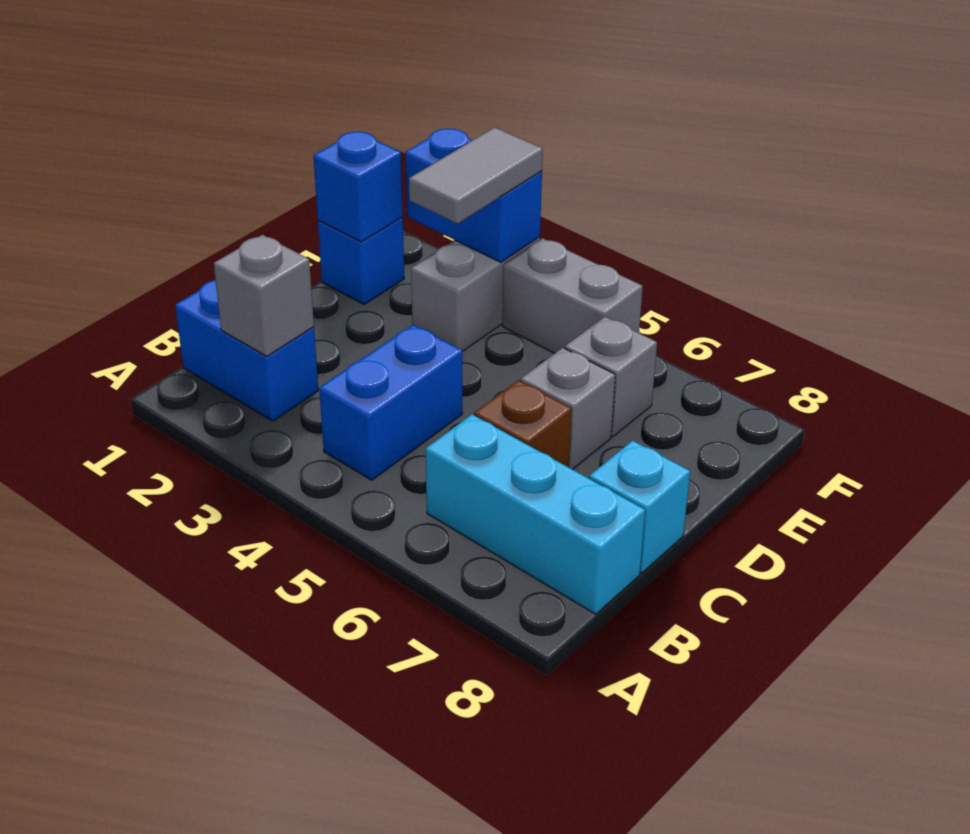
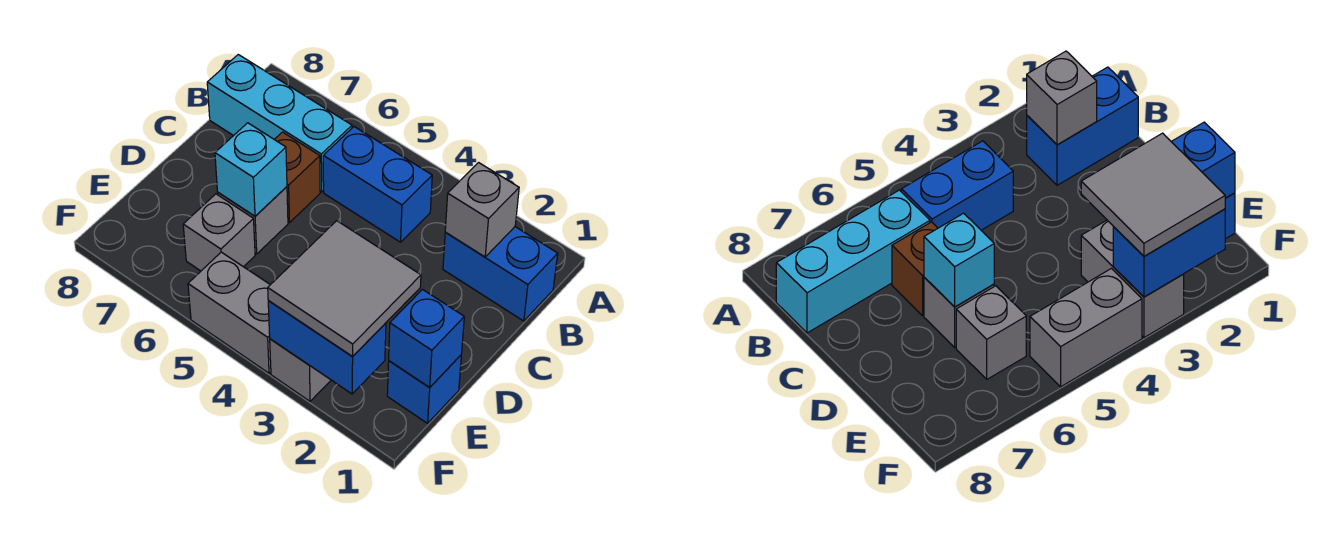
blue brick B4:C4 level 1 -> blue brick B4:B5 level 1
cyan brick C8 level 1 -> cyan brick D6 level 2
grey tile E3:F3 level 3 -> grey tile E2:F3 level 3

